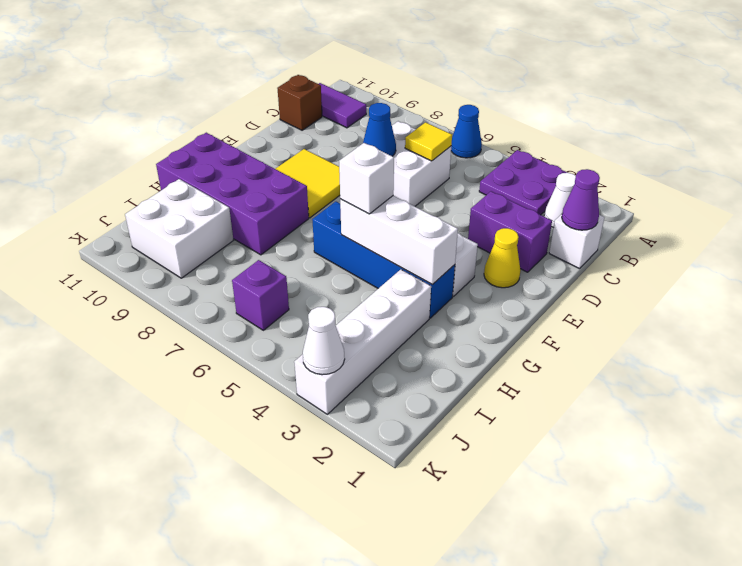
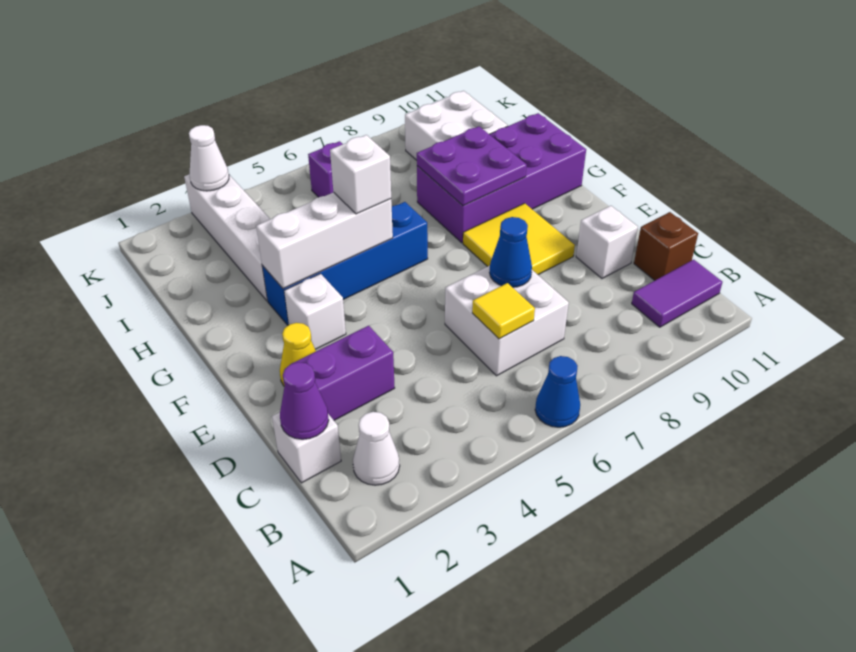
purple plate A3:B4 level 1 -> purple plate G8:H9 level 2
none -> white brick D10 level 1

